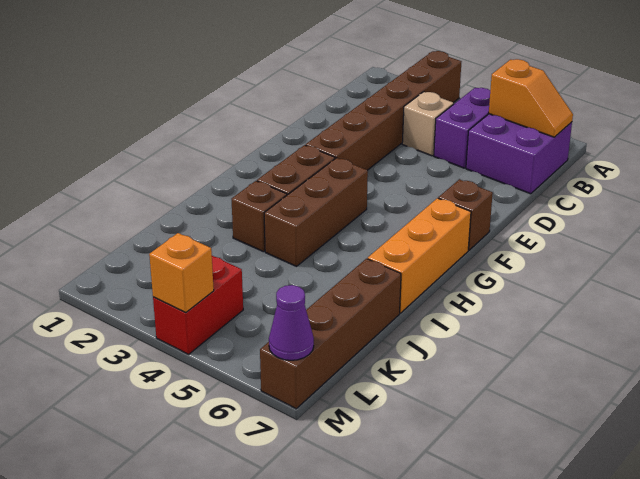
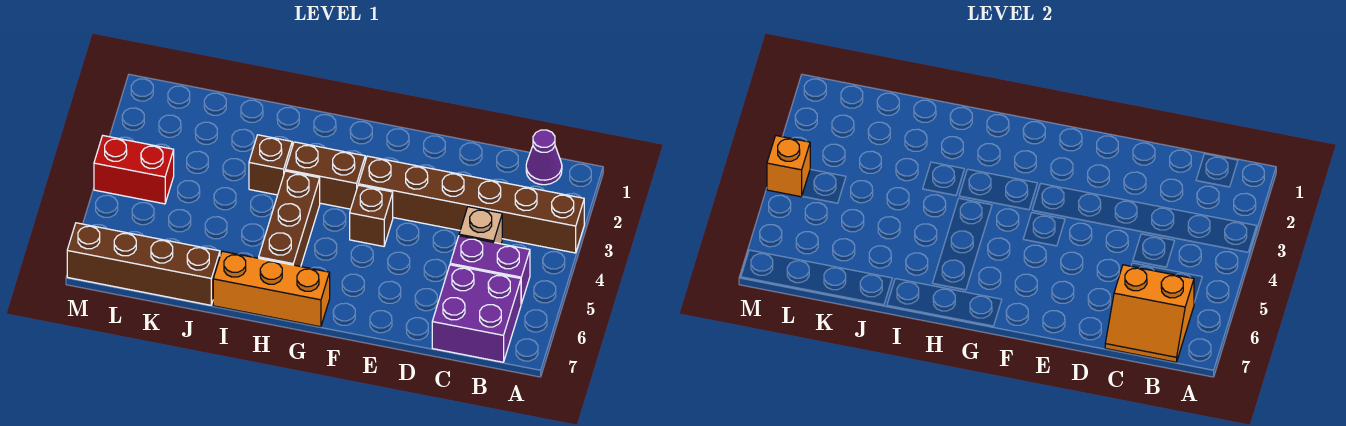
orange slope B6:B7 level 2 top 6 -> orange slope B6:C7 level 2 top 6
brown brick F7 level 1 -> brown brick F4 level 1
brown brick G4:I4 level 1 -> brown brick H4:H6 level 1
purple cone M7 level 2 -> purple cone B1 level 1

